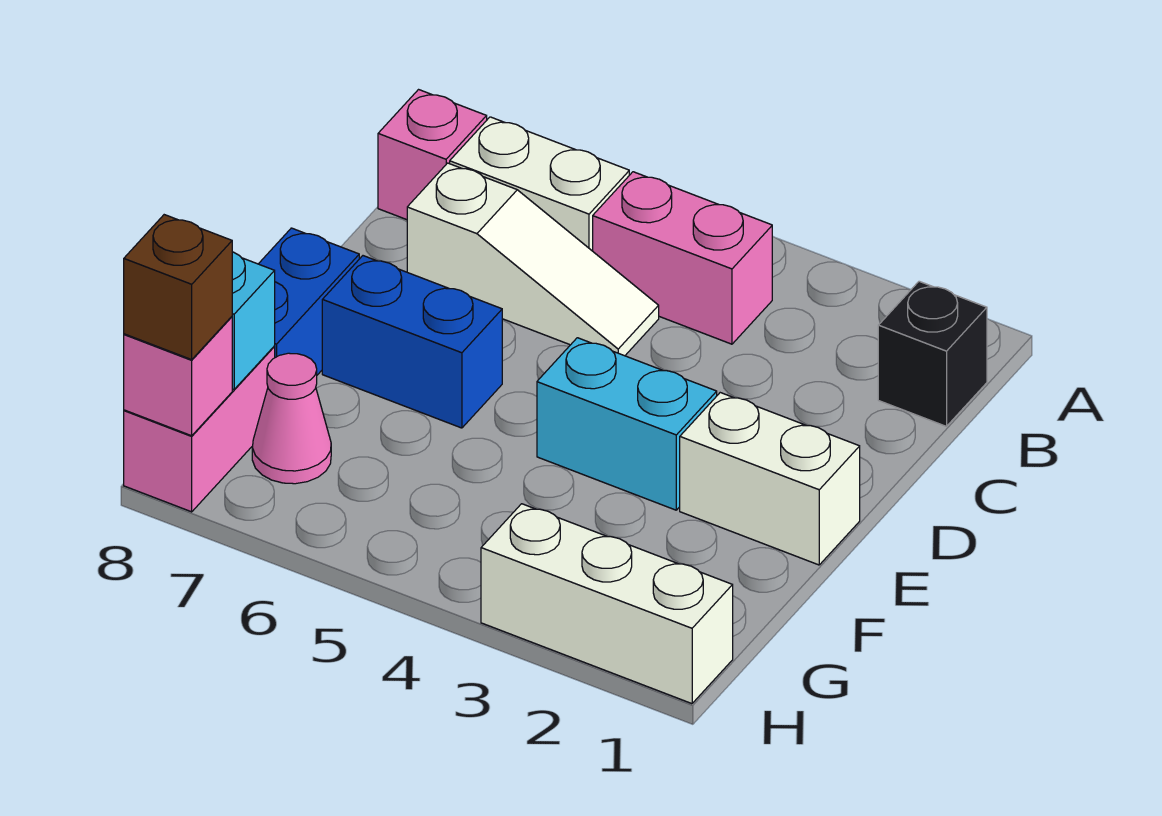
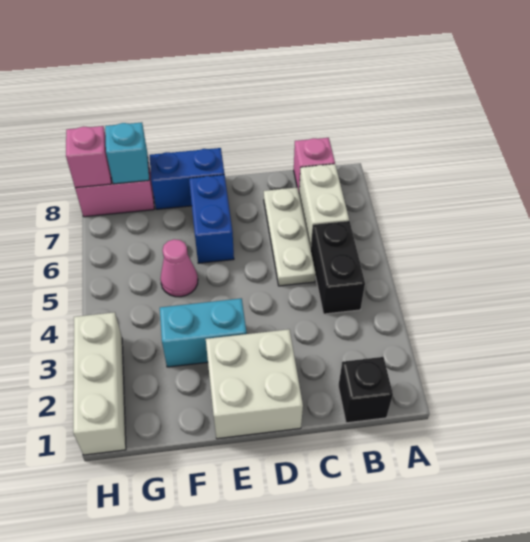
pink brick B4:B5 level 1 -> black brick B4:B5 level 1
white slope C5:C7 level 1 top 7 -> white plate C5:C7 level 1
white brick E1:E2 level 1 -> white brick D1:E2 level 1
cyan brick E3:E4 level 1 -> cyan brick E3:F3 level 1
pink cone G7 level 1 -> pink cone F5 level 1
brown brick H8 level 3 -> none

